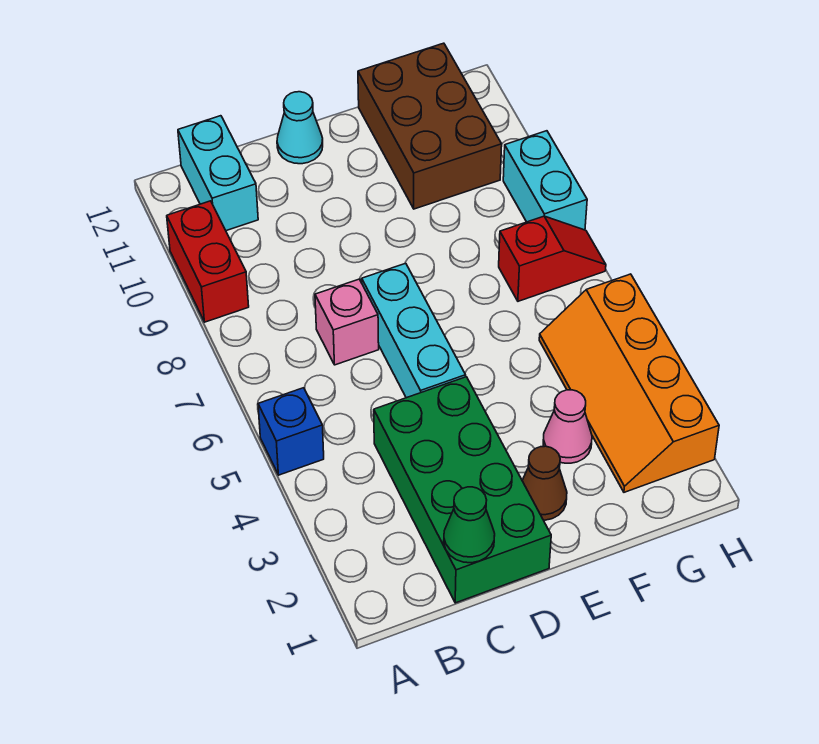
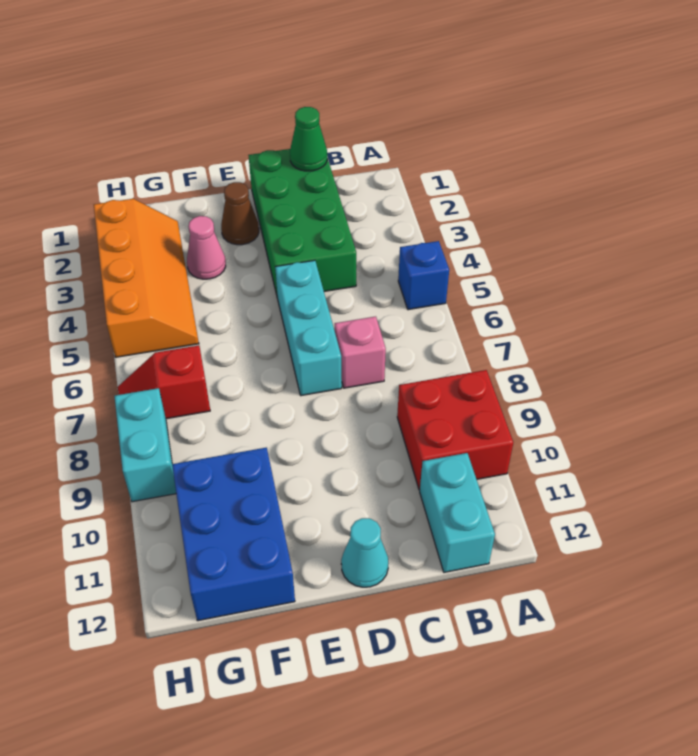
red brick A9:A10 level 1 -> red brick A9:B10 level 1
brown brick F10:G12 level 1 -> blue brick F10:G12 level 1

